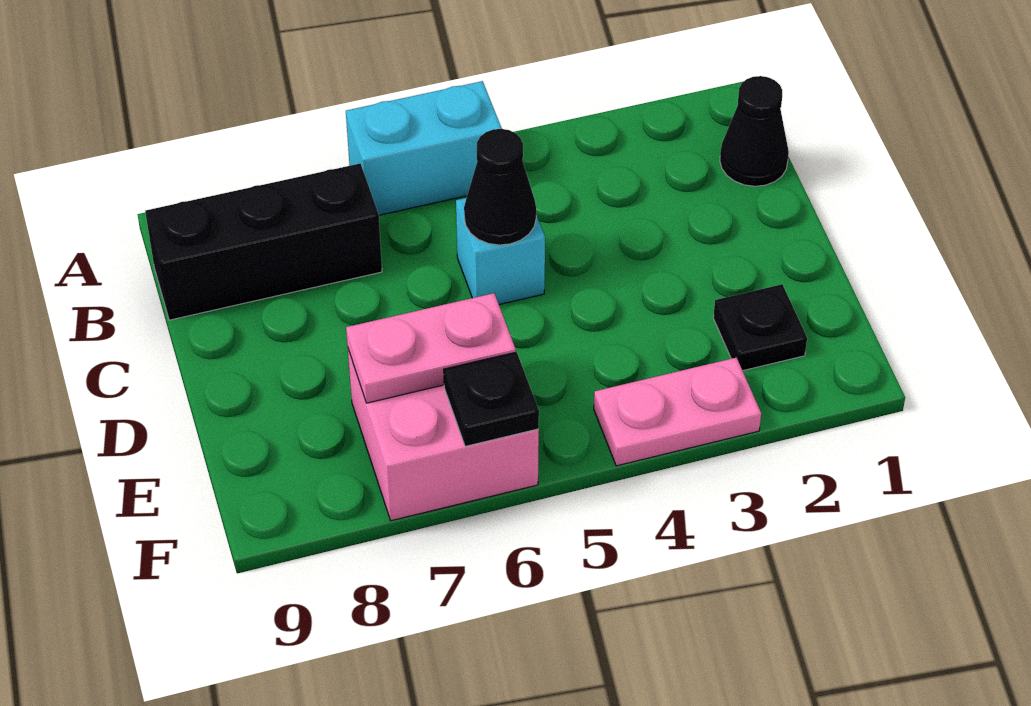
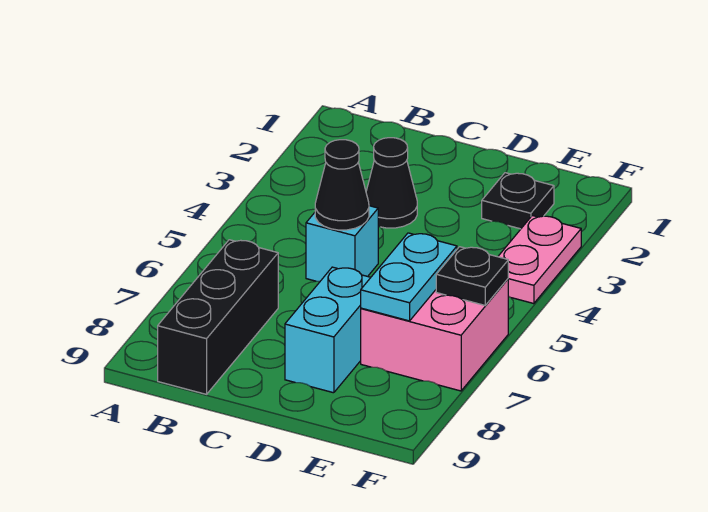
cyan brick A5:A6 level 1 -> cyan brick D7:D8 level 1
black cone B1 level 1 -> black cone C3 level 1
pink plate E6:E7 level 2 -> cyan plate E6:E7 level 2

